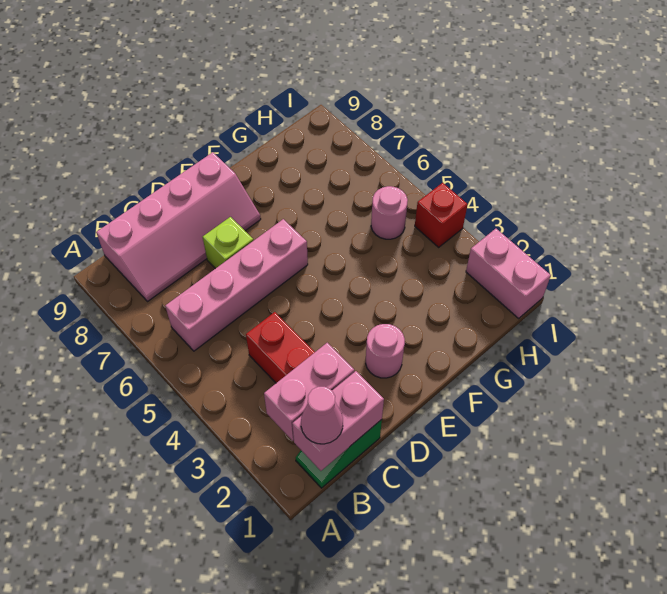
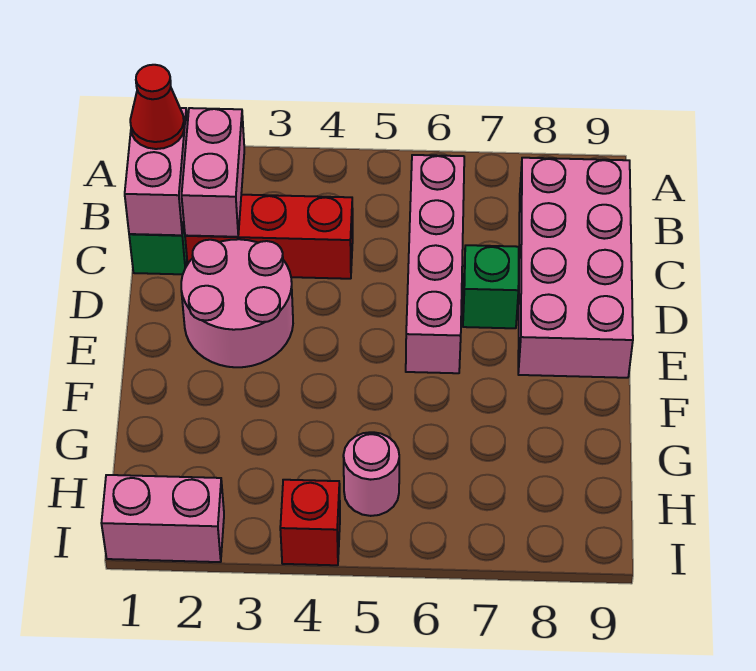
pink cone B1 level 3 -> red cone B1 level 3
pink slope B8:E9 level 1 top 9 -> pink brick B8:E9 level 1
lime brick D7 level 1 -> green brick D7 level 1
pink round brick E2 level 1 -> pink round brick D2:E3 level 1

